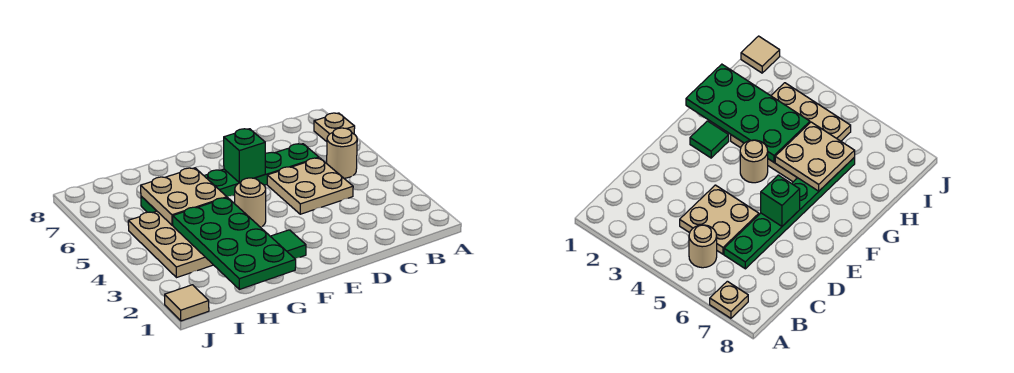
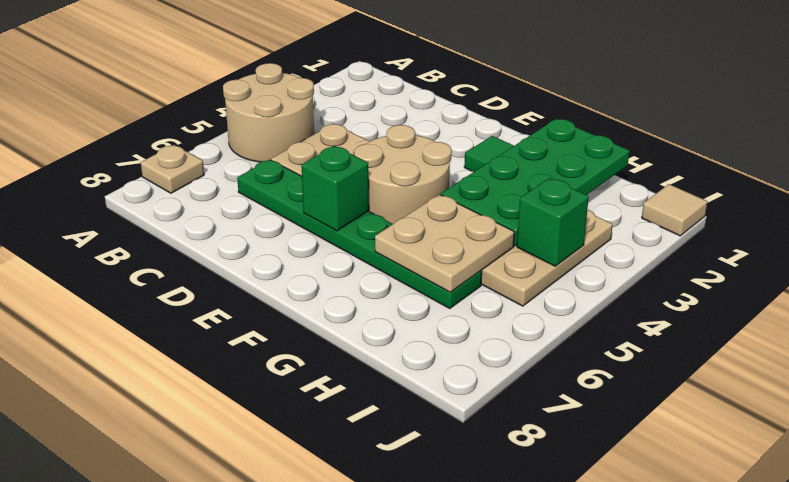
tan round brick B5 level 1 -> tan round brick A4:B5 level 1
tan round brick F4 level 1 -> tan round brick E4:F5 level 1
none -> green brick I4 level 2

